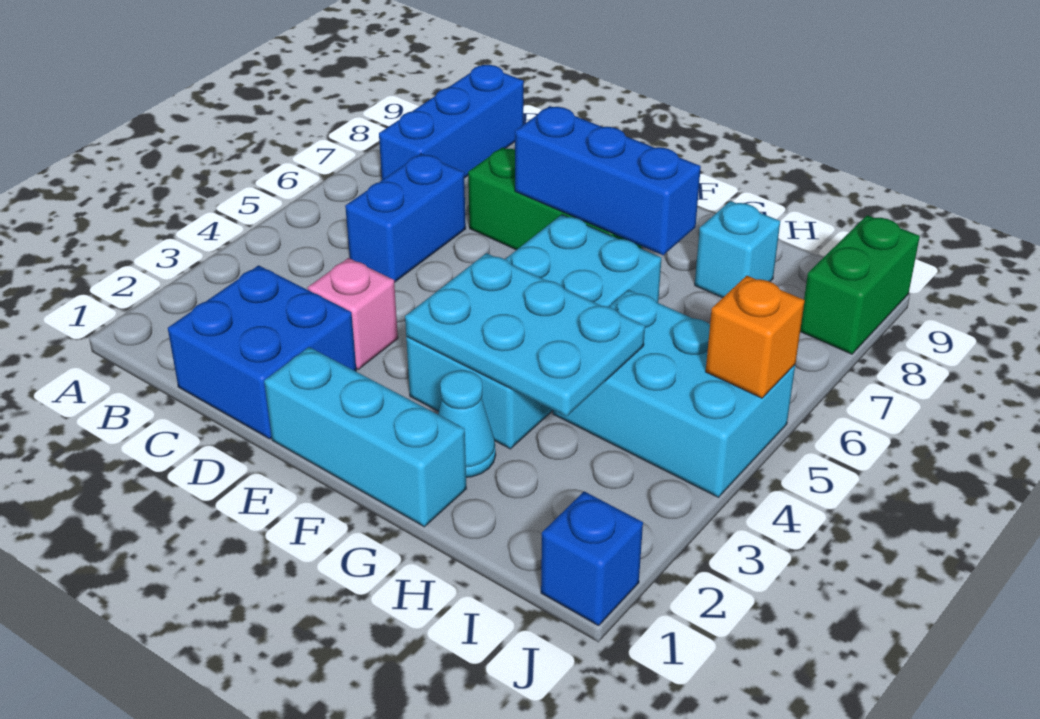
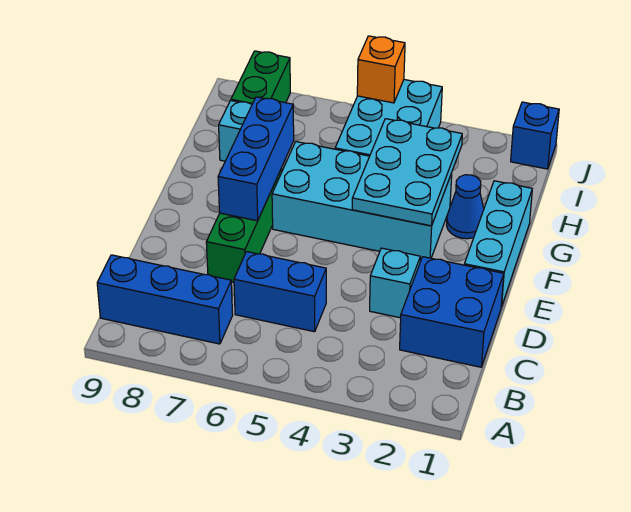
pink brick D3 level 1 -> cyan brick D3 level 1
cyan cone G2 level 1 -> blue cone G2 level 1
green brick J8:J9 level 1 -> green brick I8:J8 level 1

